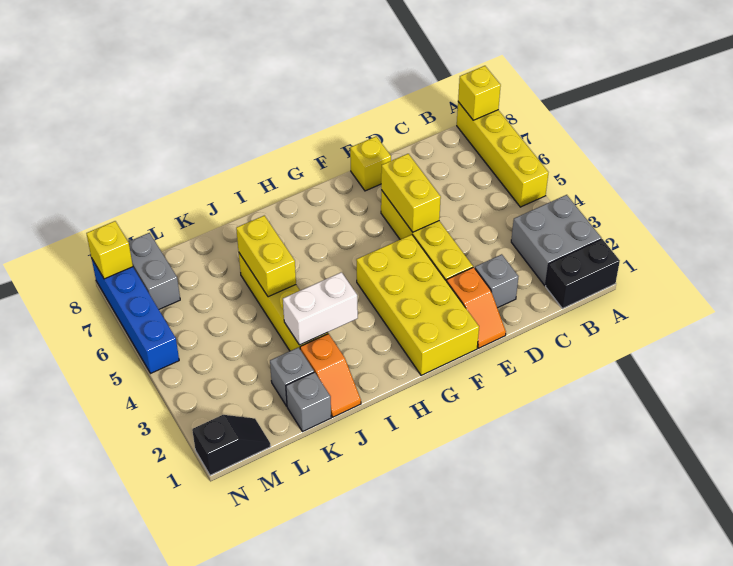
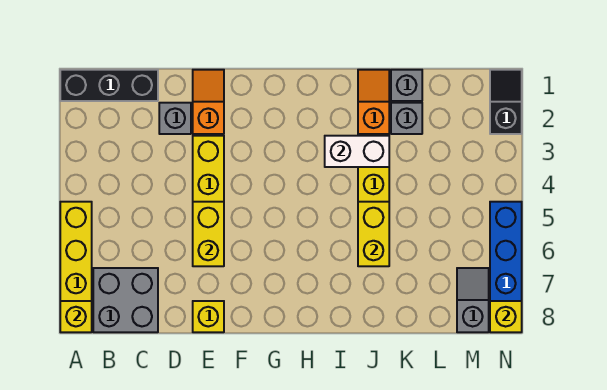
black brick A1:B1 level 1 -> black brick A1:C1 level 1
grey brick A2:B3 level 1 -> grey brick B7:C8 level 1
yellow brick F1:G4 level 1 -> none
black slope M1:N1 level 1 top N -> black slope N1:N2 level 1 top 2
grey brick M7:M8 level 1 -> grey slope M7:M8 level 1 top 8

